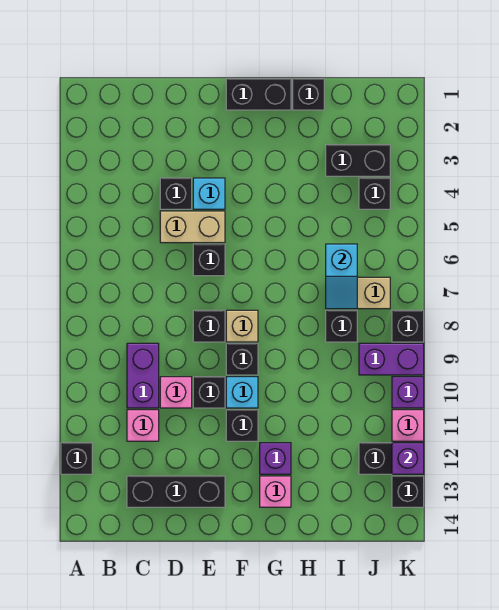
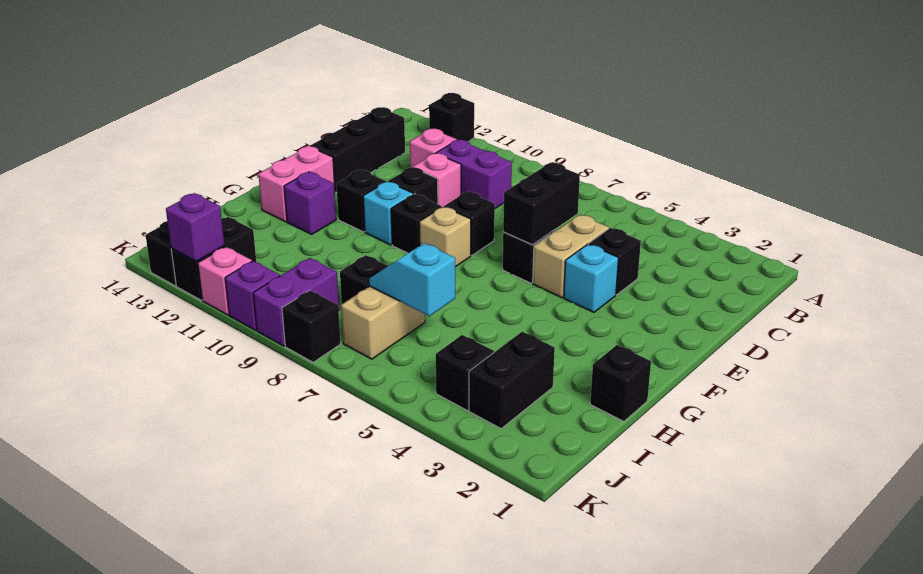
black brick F1:G1 level 1 -> black brick D6:E6 level 2
pink brick G13 level 1 -> pink brick F13:G13 level 1

